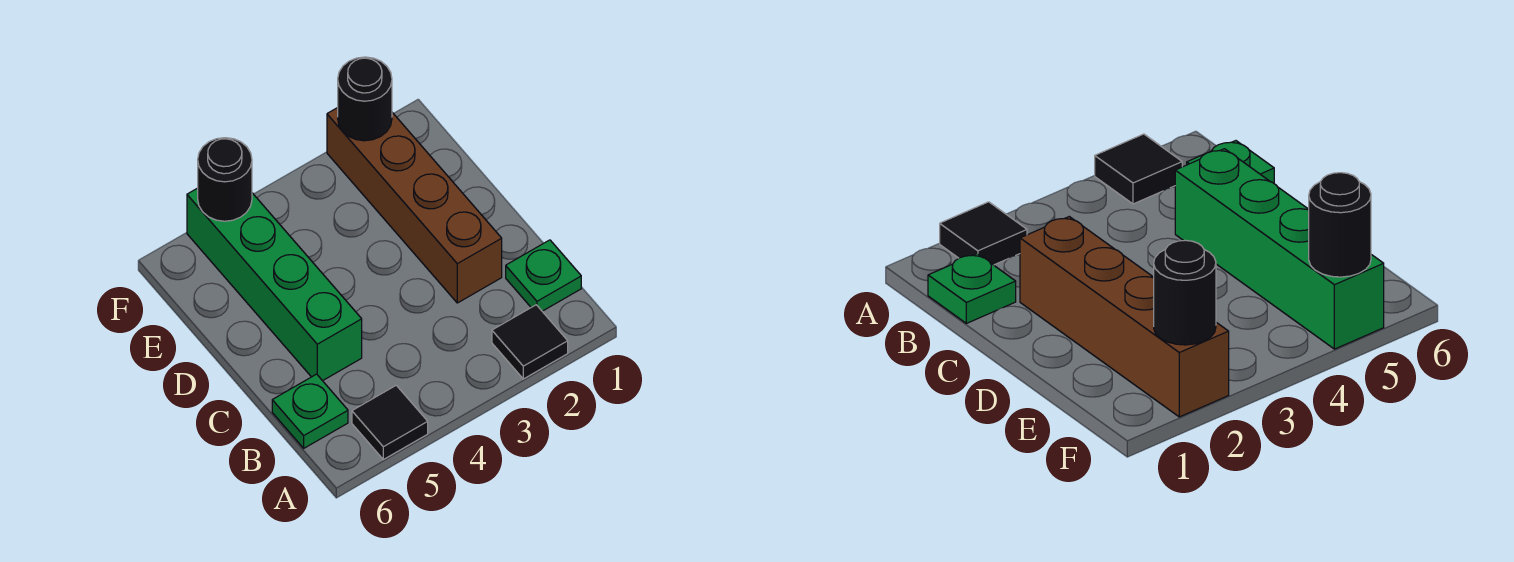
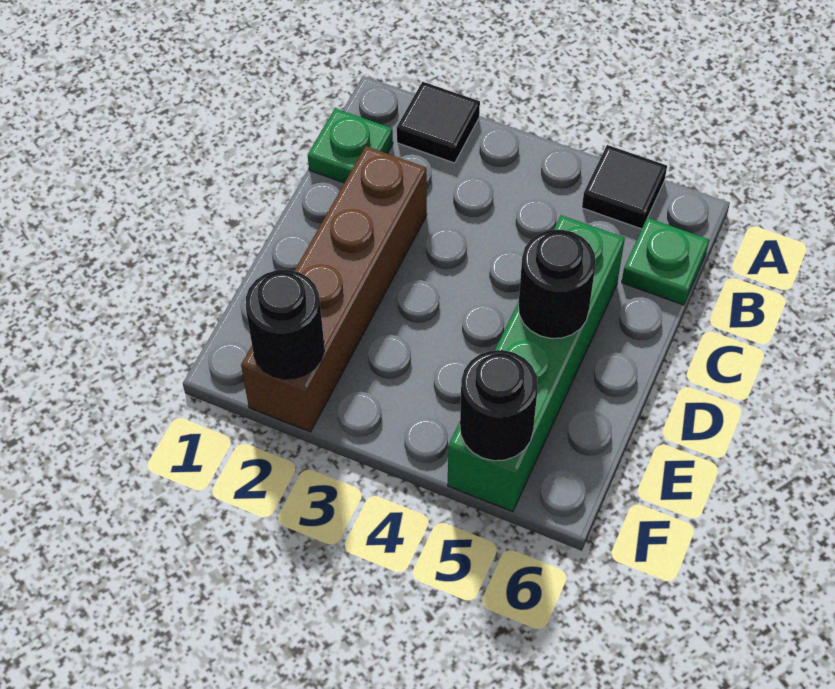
none -> black round brick D5 level 2

